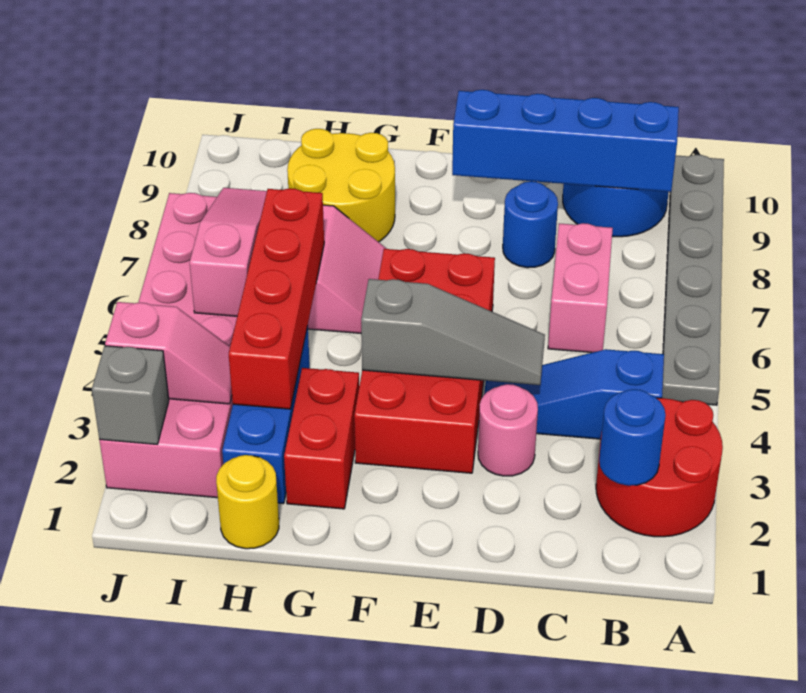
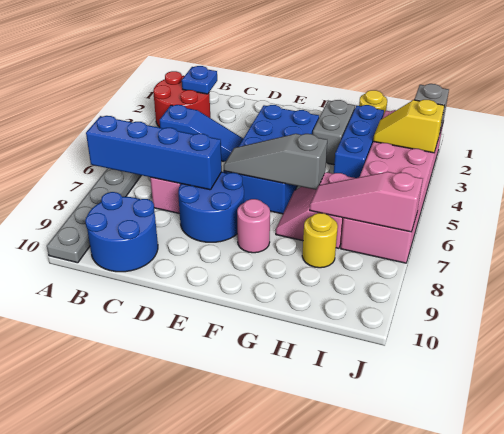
blue round brick B2 level 2 -> blue plate B2 level 2
blue brick B9:E9 level 2 -> blue brick A7:D7 level 2
pink round brick D3 level 1 -> pink round brick F8 level 1
grey slope D4:F4 level 2 top F -> grey slope E6:G6 level 2 top G
blue round brick D8 level 1 -> blue round brick D7:E8 level 1
red brick E3:F6 level 1 -> blue brick E3:F6 level 1
red brick G2:G3 level 1 -> grey brick G2:G3 level 1
yellow round brick G8:H9 level 1 -> yellow round brick H8 level 1
red brick H3:H6 level 2 -> none
pink slope I3:J3 level 2 top J -> yellow slope I3:J3 level 2 top J
pink slope I5:I7 level 2 top 5 -> pink slope H7:J7 level 2 top J

